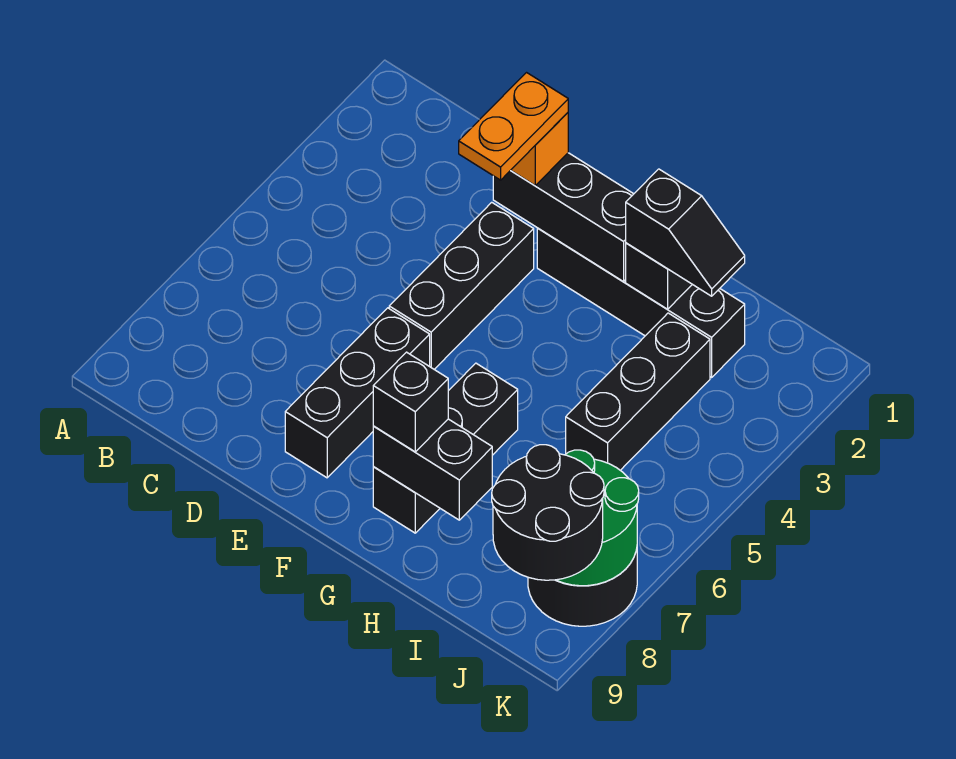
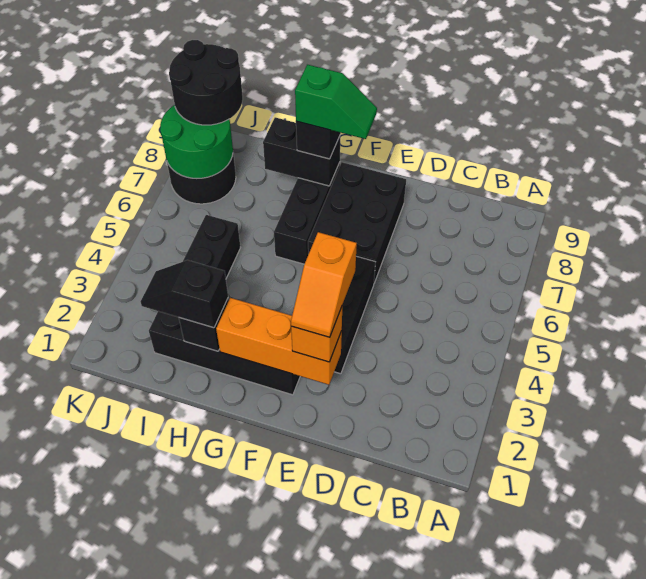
black brick E2:G2 level 2 -> orange brick E2:G2 level 2
orange plate E2:E3 level 4 -> orange slope E2:E3 level 4 top 3
black brick E6:E8 level 1 -> black brick E6:F8 level 1
none -> green slope F8:G8 level 4 top G

